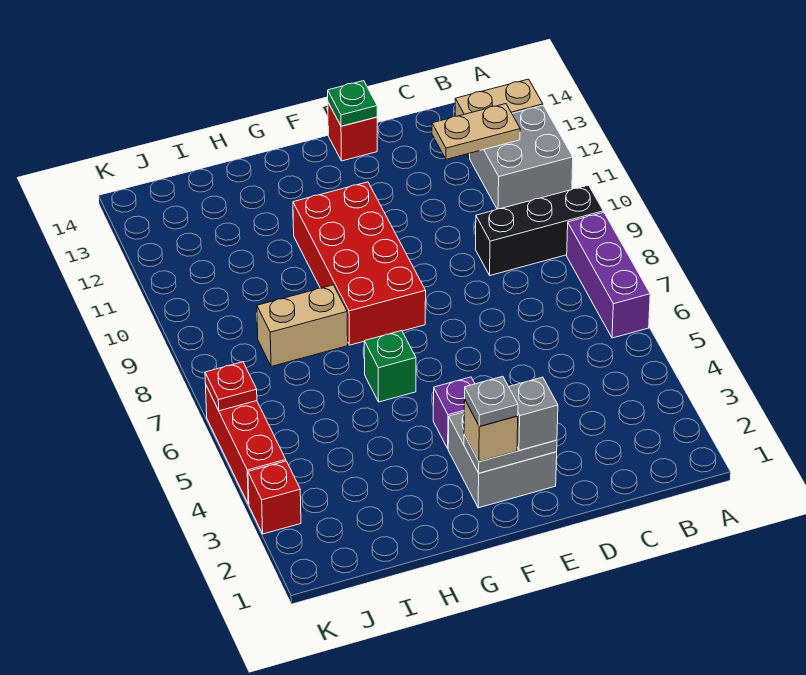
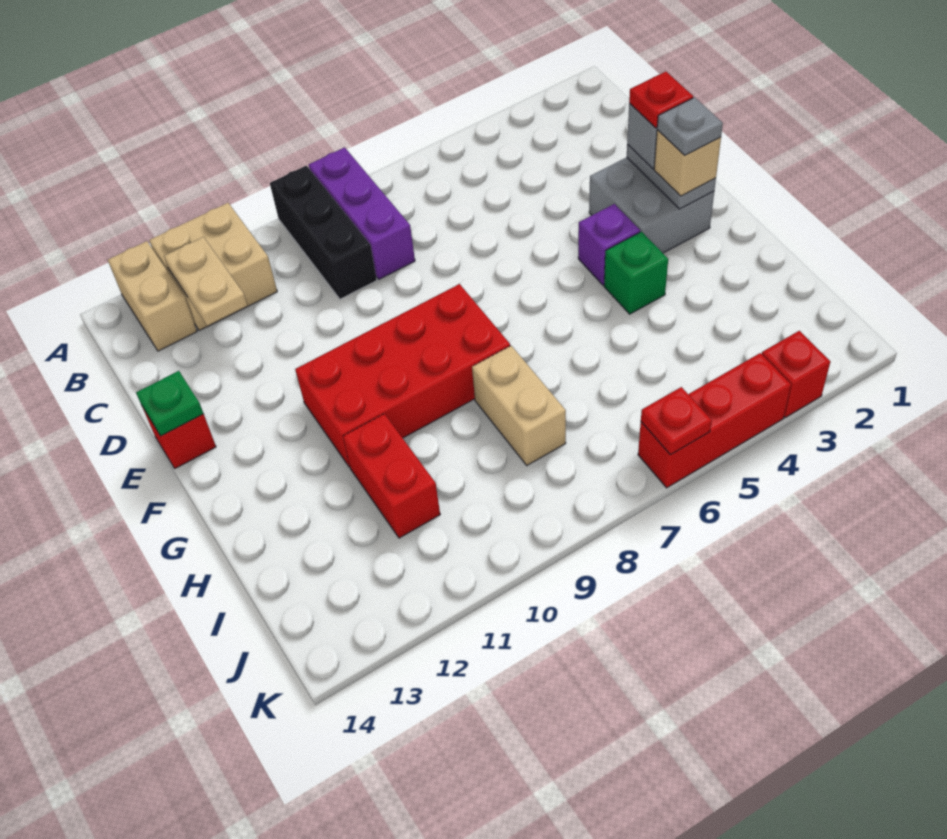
purple brick A6:A8 level 1 -> purple brick A8:C8 level 1
grey brick A11:B12 level 1 -> tan brick A11:B12 level 1
none -> red plate E2 level 4
green brick G6 level 1 -> green brick G4 level 1
none -> red brick H11:I11 level 1

